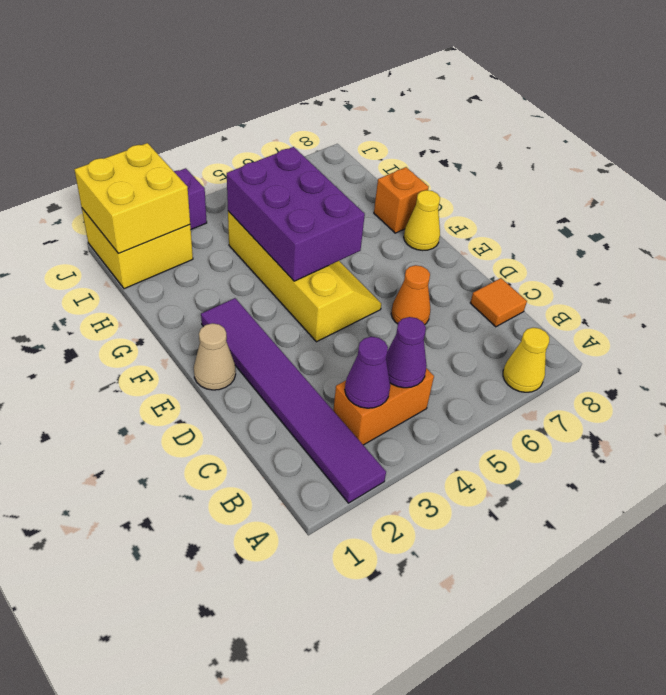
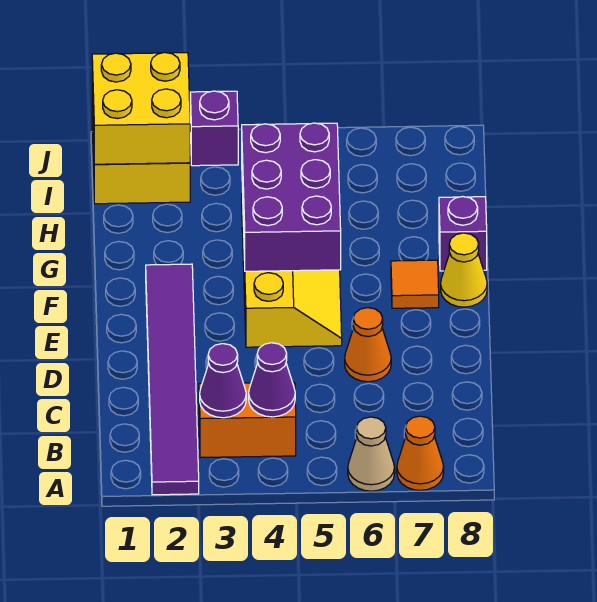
yellow cone A7 level 1 -> orange cone A7 level 1
orange tile C8 level 1 -> orange tile F7 level 1
tan cone E1 level 1 -> tan cone A6 level 1
orange brick G8 level 1 -> purple brick G8 level 1

